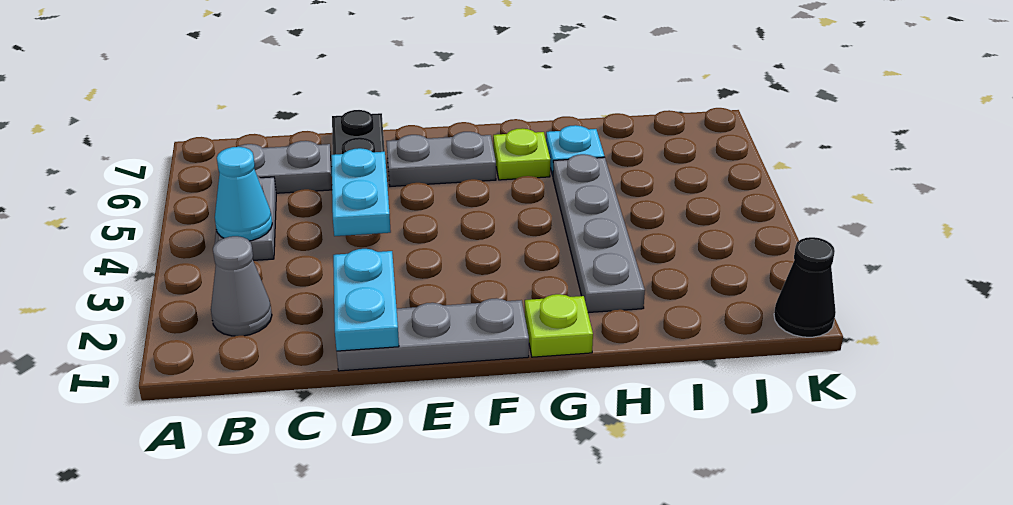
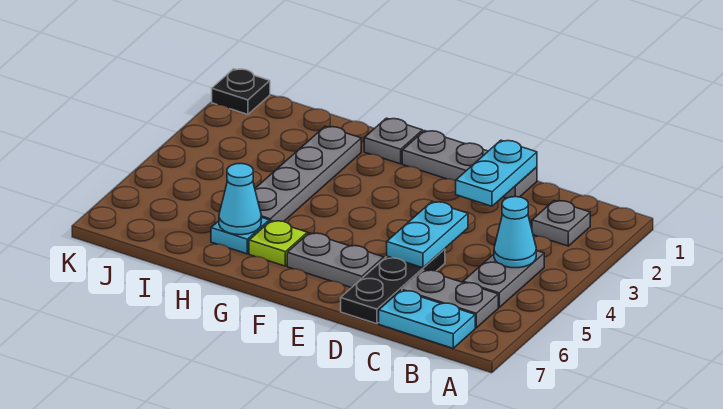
grey cone B2 level 1 -> grey plate B2 level 1
none -> cyan plate B7:C7 level 1
lime plate G1 level 1 -> grey plate G1 level 1
none -> cyan cone H6 level 2
black cone K1 level 1 -> black plate K1 level 1

